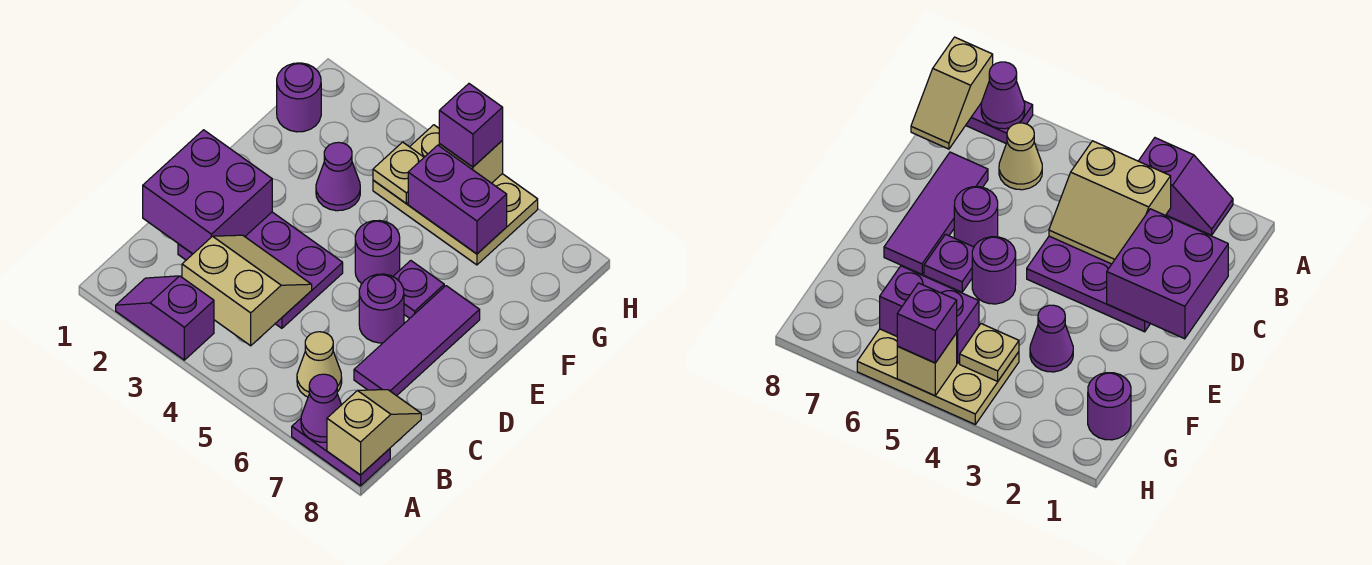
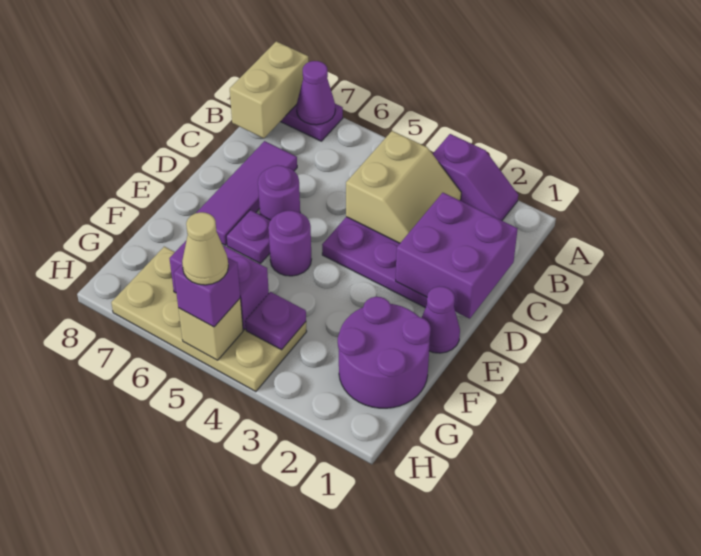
tan slope A8:B8 level 2 top A -> tan brick A8:B8 level 2
tan slope B3:C4 level 2 top B -> tan slope B3:C4 level 2 top 4
tan cone B6 level 1 -> tan cone H5 level 4
purple cone F3 level 1 -> purple cone E1 level 1
purple round brick G1 level 1 -> purple round brick F1:G2 level 1
tan plate G4:H6 level 1 -> tan plate G4:H7 level 1
tan plate G4 level 2 -> purple plate G4 level 2

